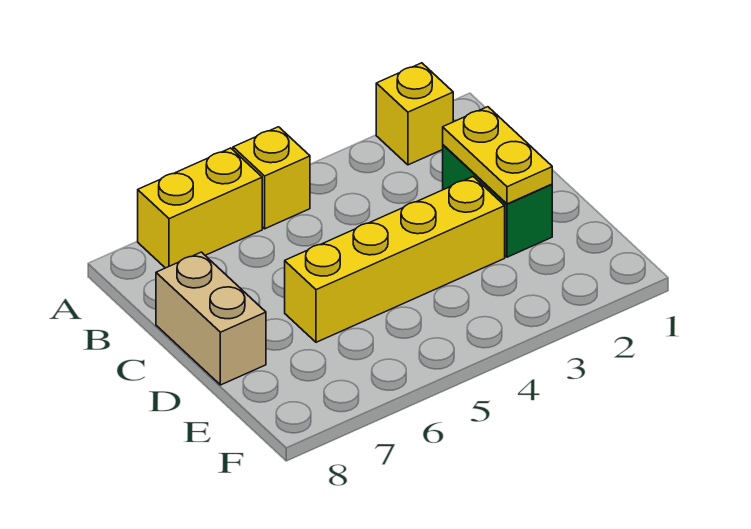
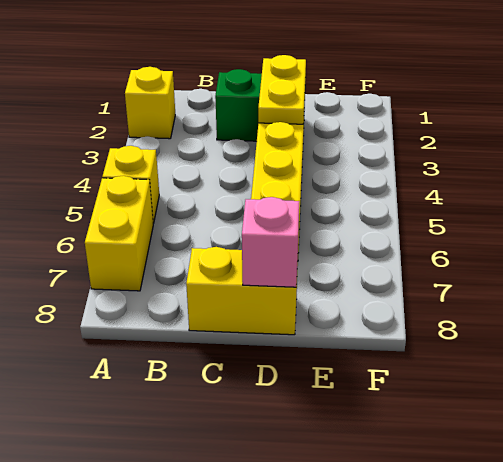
yellow plate C2:D2 level 2 -> yellow plate D2:D3 level 2
tan brick C8:D8 level 1 -> yellow brick C8:D8 level 1
none -> pink brick D8 level 2

